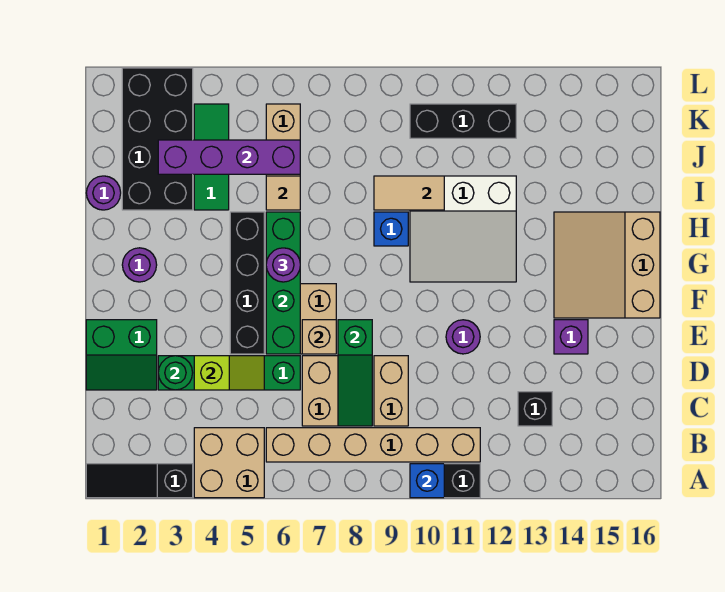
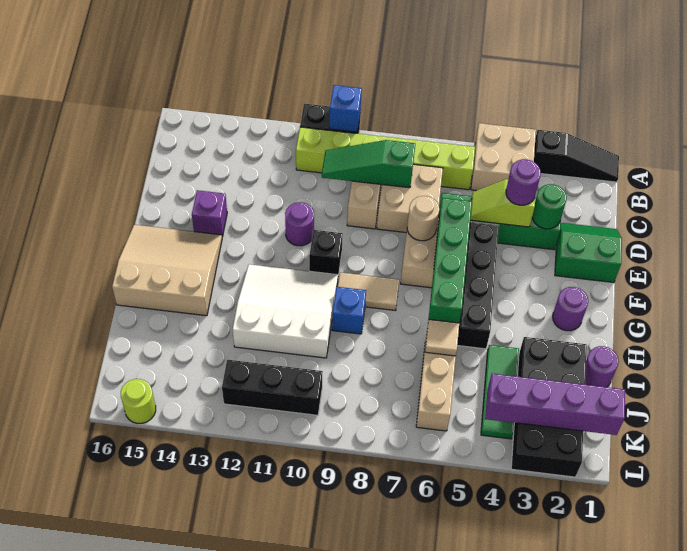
tan brick B6:B11 level 1 -> lime brick B6:B11 level 1
green slope C8:E8 level 2 top E -> green slope C8:C10 level 2 top 8
black brick C13 level 1 -> black brick F10 level 1
tan brick E7 level 2 -> tan round brick E7 level 2
tan slope F14:H16 level 1 top 16 -> tan slope F14:H16 level 1 top H
purple round brick G6 level 3 -> purple round brick D4 level 3
tan tile I9:I10 level 2 -> tan tile G8:G9 level 1
purple brick J3:J6 level 2 -> purple brick K1:K4 level 2
none -> lime round brick L15 level 1

